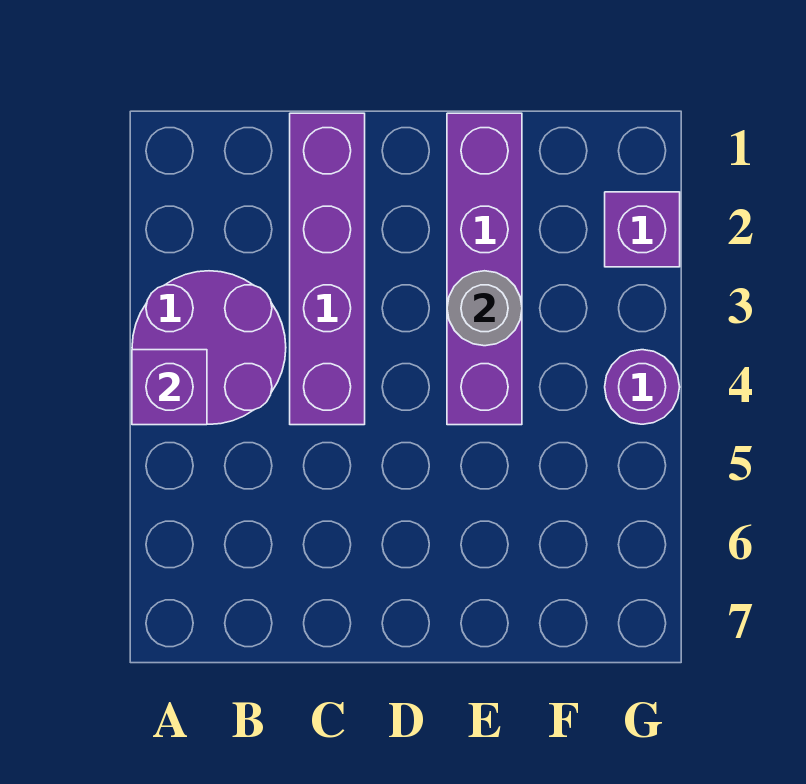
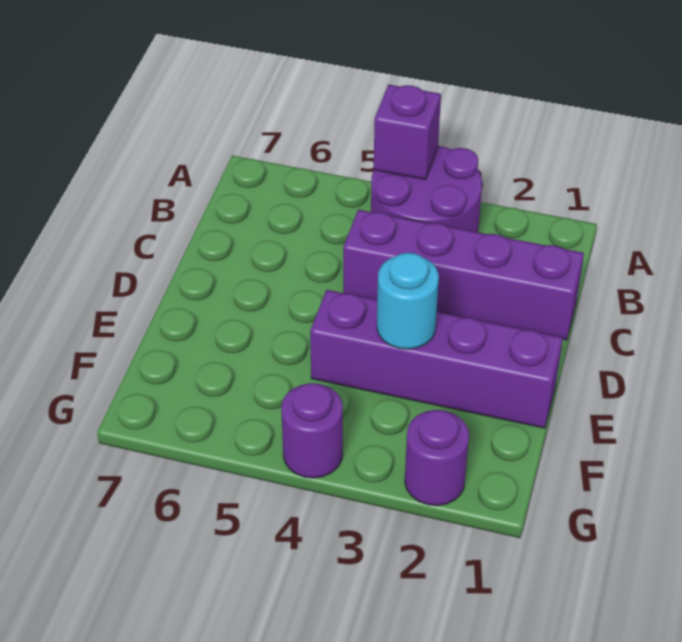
grey round brick E3 level 2 -> cyan round brick E3 level 2
purple brick G2 level 1 -> purple round brick G2 level 1

